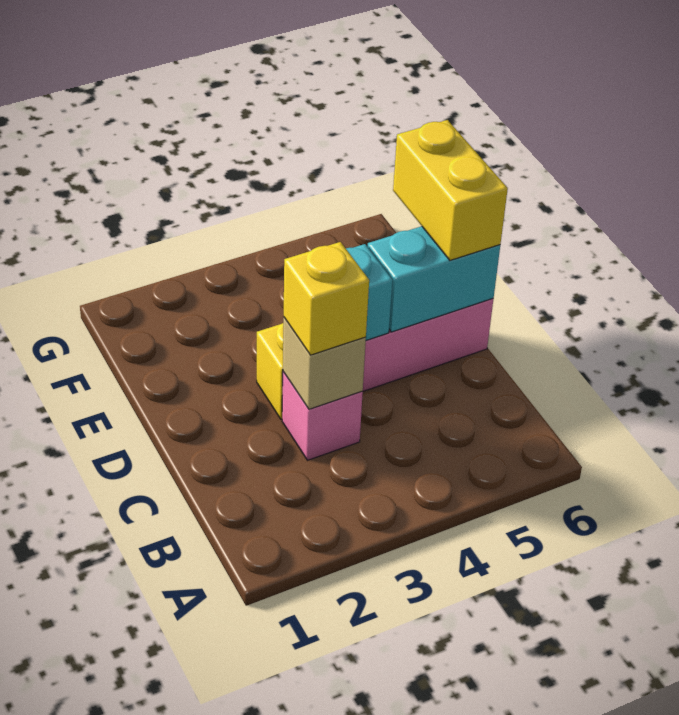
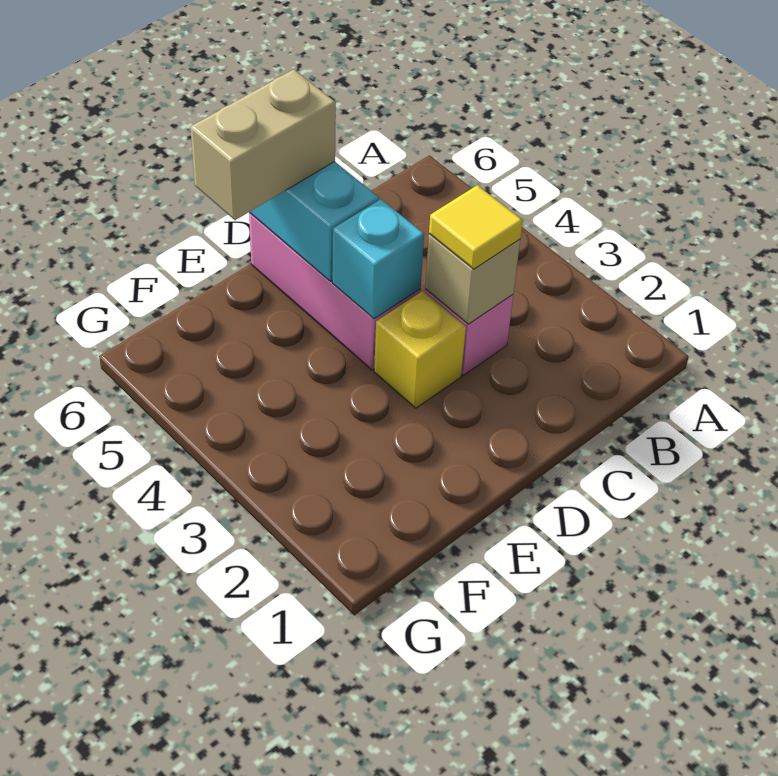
yellow brick C3 level 3 -> yellow tile C3 level 3
yellow brick D6:E6 level 3 -> tan brick D6:E6 level 3

